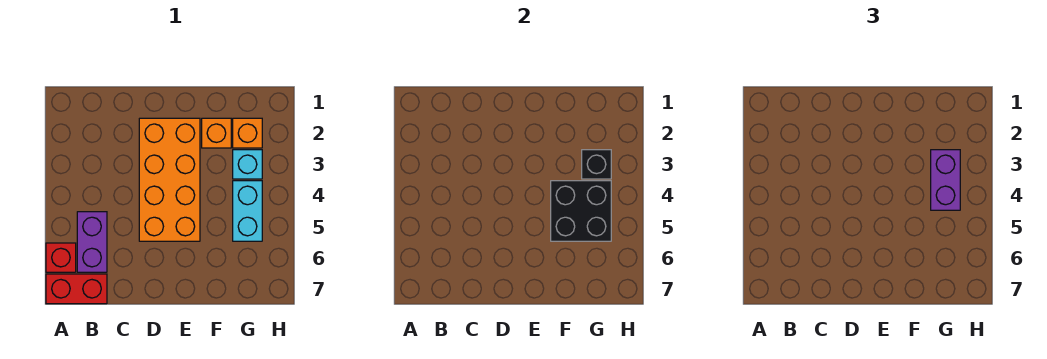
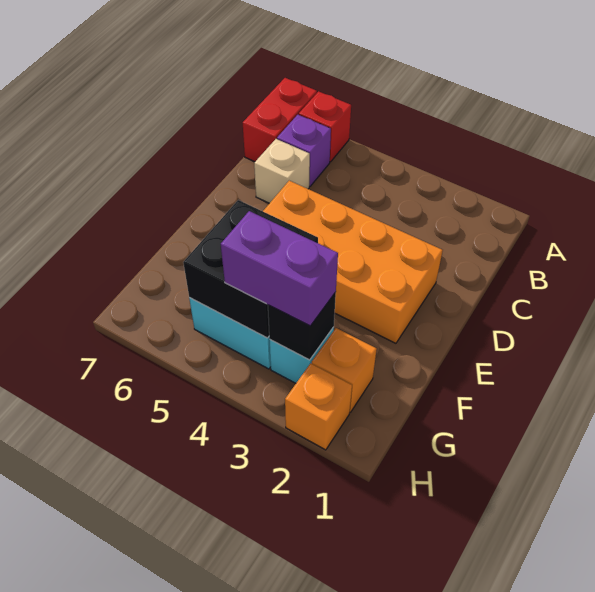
purple brick B5:B6 level 1 -> purple brick B6 level 1
none -> tan brick C6 level 1
orange brick F2 level 1 -> orange brick H2 level 1

